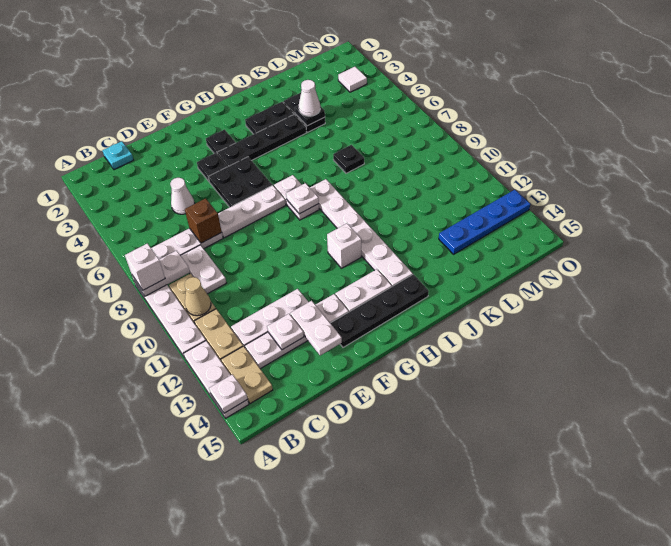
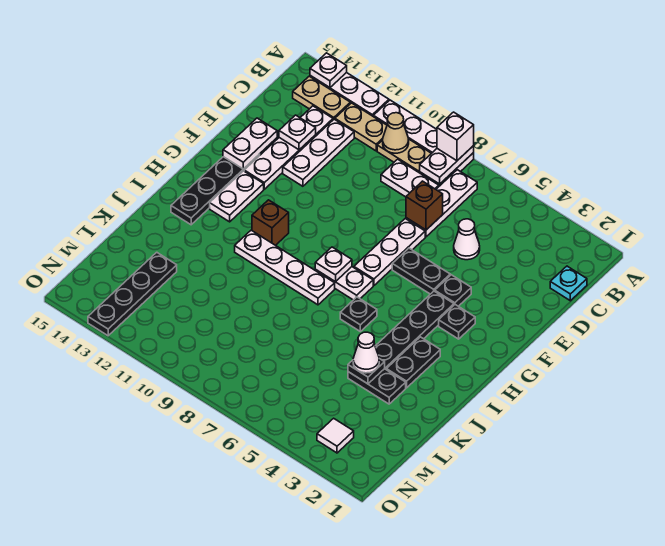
white plate E13:E14 level 2 -> white plate E14:F14 level 2
black plate F5:G6 level 1 -> black plate F5:F6 level 1
white brick H11 level 1 -> brown brick H11 level 1
white plate I8:I13 level 1 -> white plate I8:I11 level 1
black plate K7 level 1 -> black plate I6 level 1
blue plate L13:O13 level 1 -> black plate L13:O13 level 1

